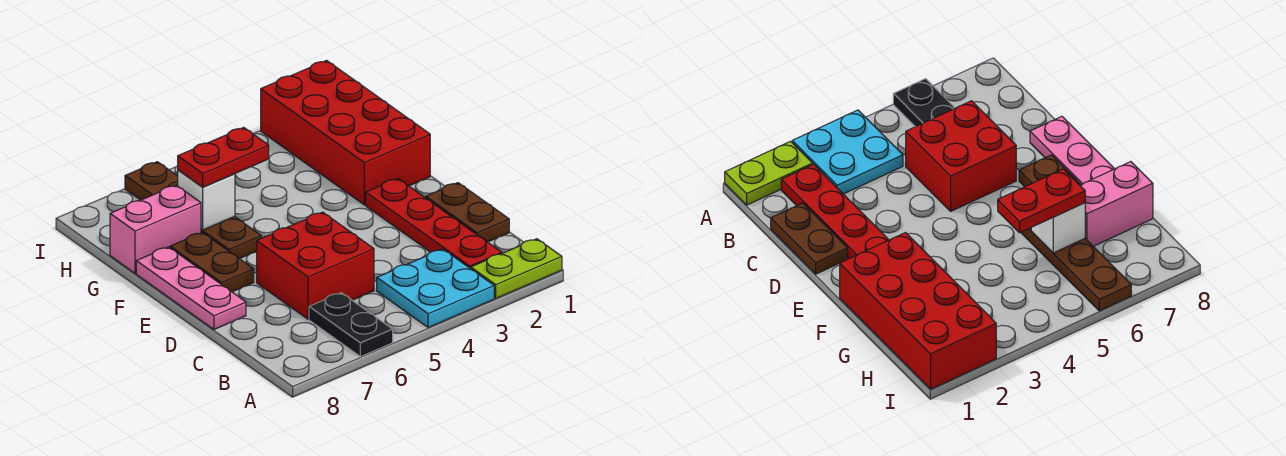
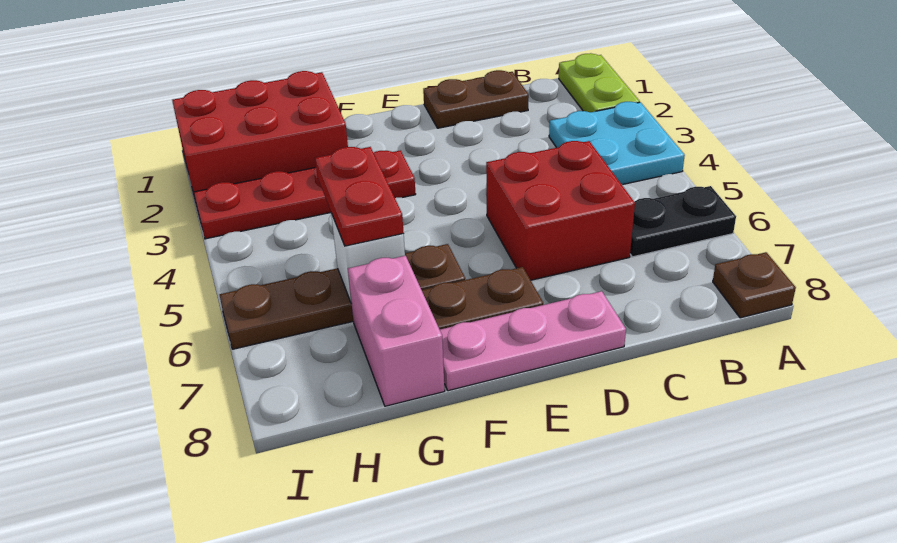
none -> brown plate A8 level 1
red plate B2:E2 level 1 -> red plate F3:I3 level 1
red brick F1:I2 level 1 -> red brick G1:I2 level 1

